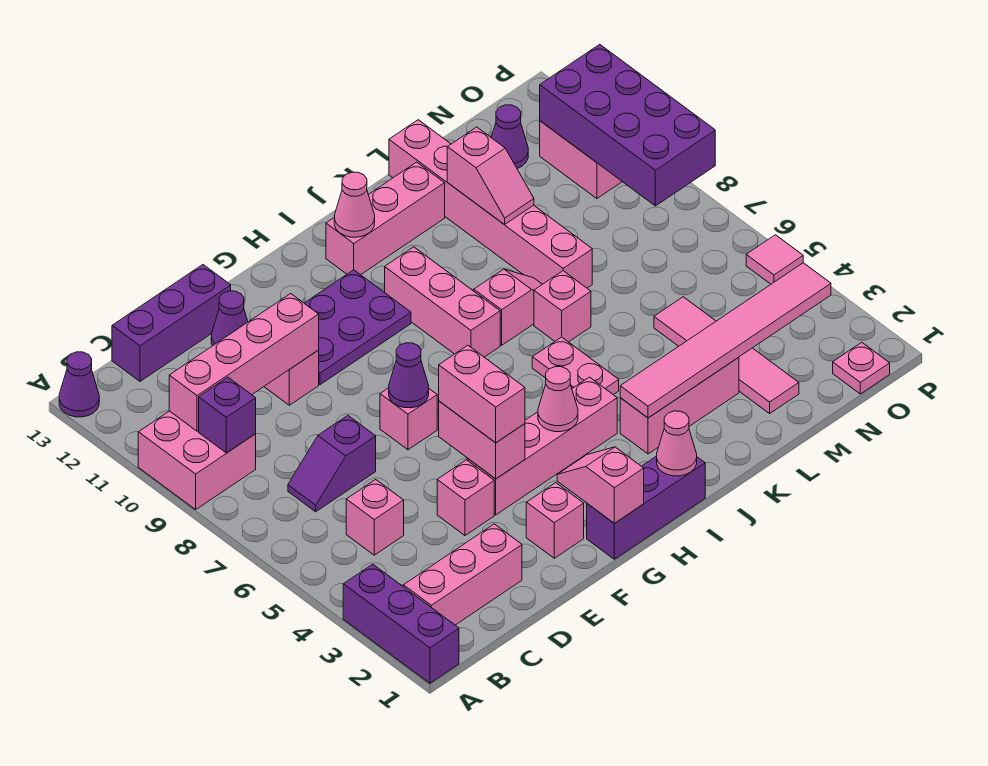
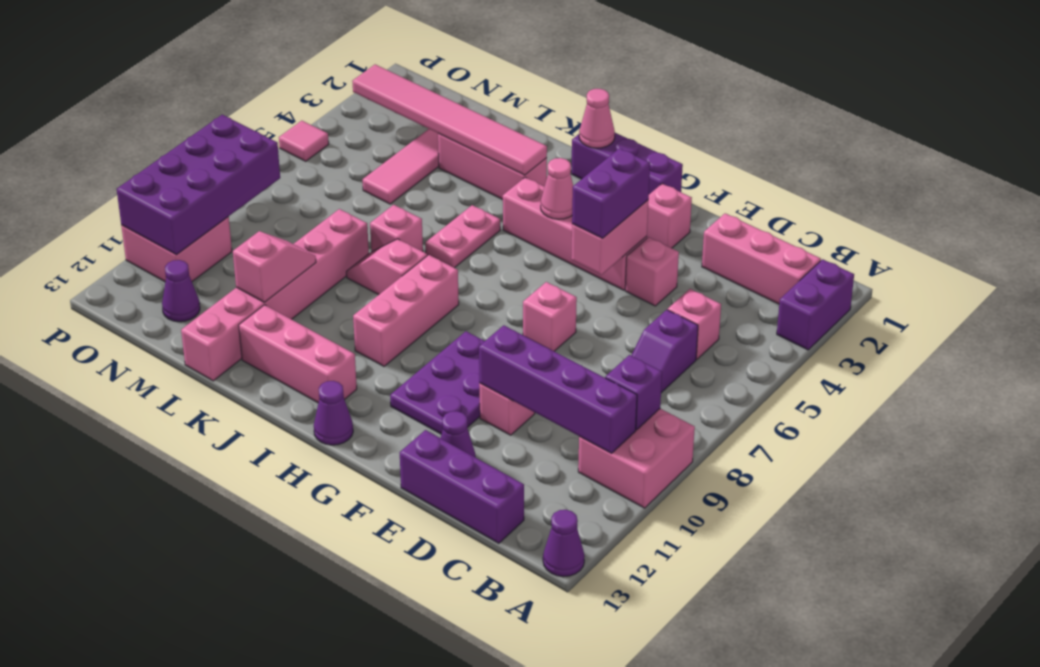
purple brick A1:A3 level 1 -> purple brick A2:A3 level 1
pink brick B10:E10 level 2 -> purple brick B10:E10 level 2
purple slope C7:D7 level 1 top D -> purple slope C6:C7 level 1 top 6
pink brick F4:F5 level 3 -> purple brick F4:F5 level 3
purple cone F7 level 2 -> purple cone H13 level 1
purple plate F10:H11 level 1 -> purple plate F9:G11 level 1
pink slope G1:G2 level 2 top 1 -> none
pink cone I12 level 2 -> none
pink plate O1 level 1 -> none

